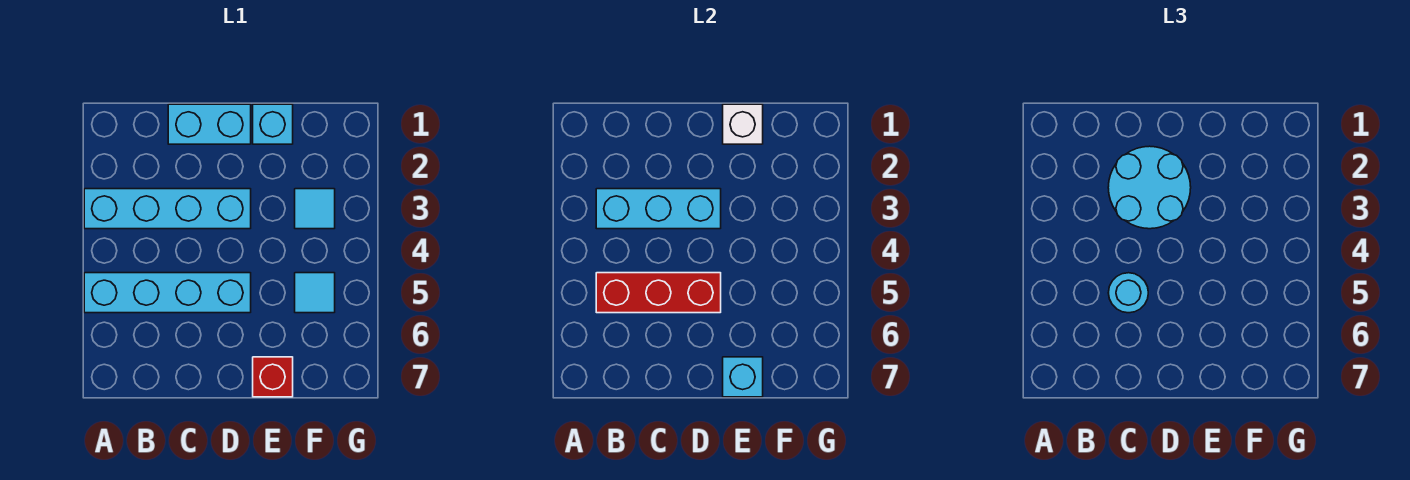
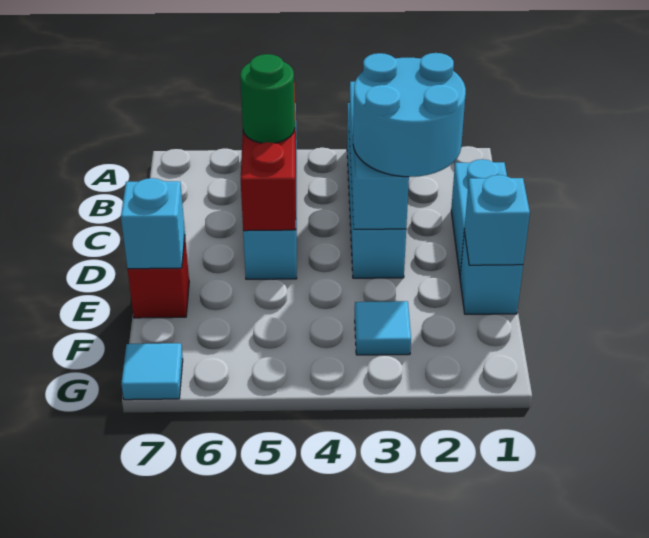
cyan round brick C5 level 3 -> green round brick C5 level 3
white brick E1 level 2 -> cyan brick E1 level 2
cyan tile F5 level 1 -> cyan tile G7 level 1

